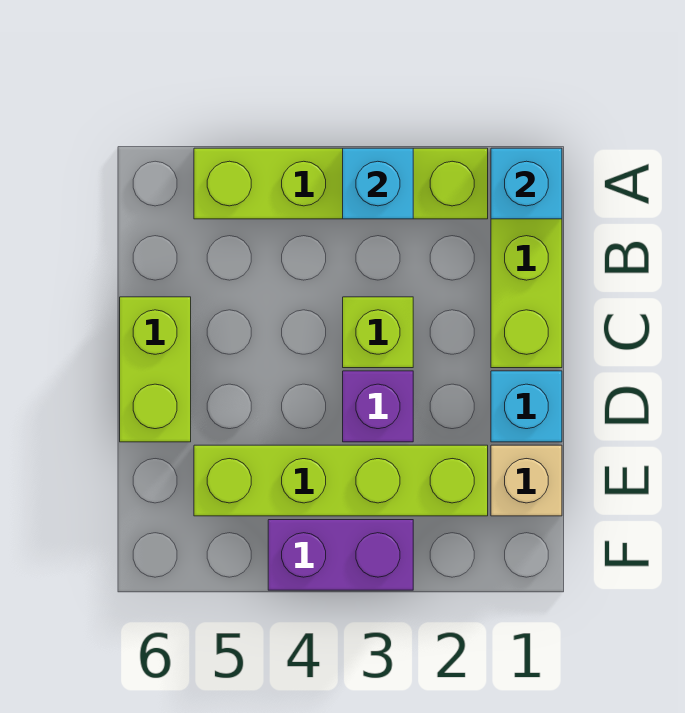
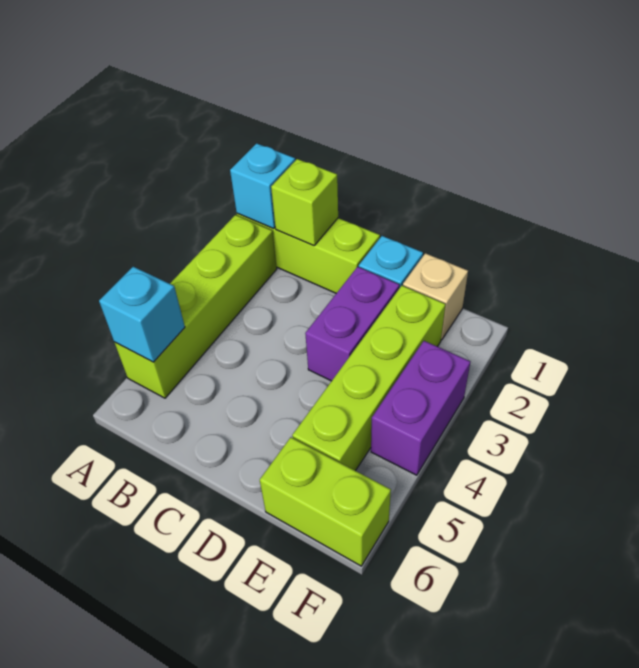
cyan brick A3 level 2 -> cyan brick A5 level 2
lime brick C3 level 1 -> lime brick B1 level 2
lime brick C6:D6 level 1 -> lime brick E6:F6 level 1
purple brick D3 level 1 -> purple brick D2:D3 level 1

